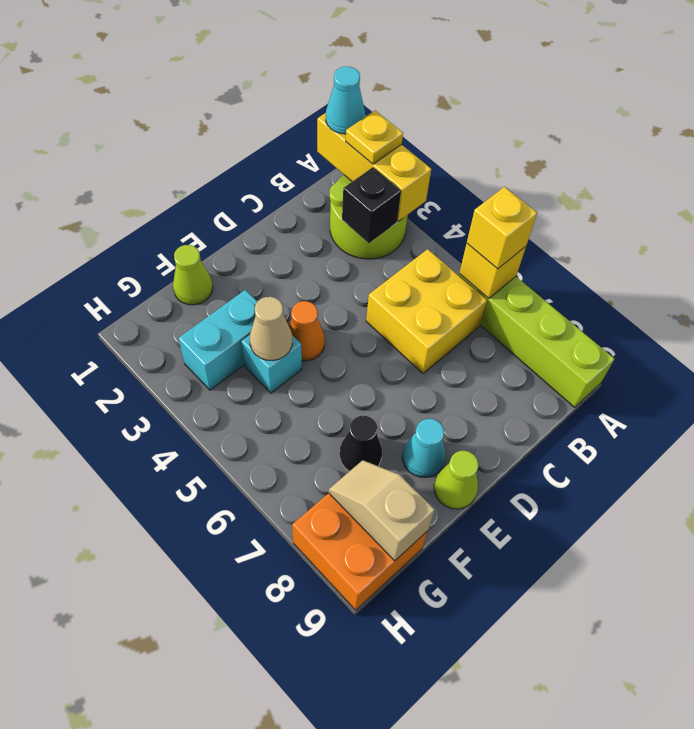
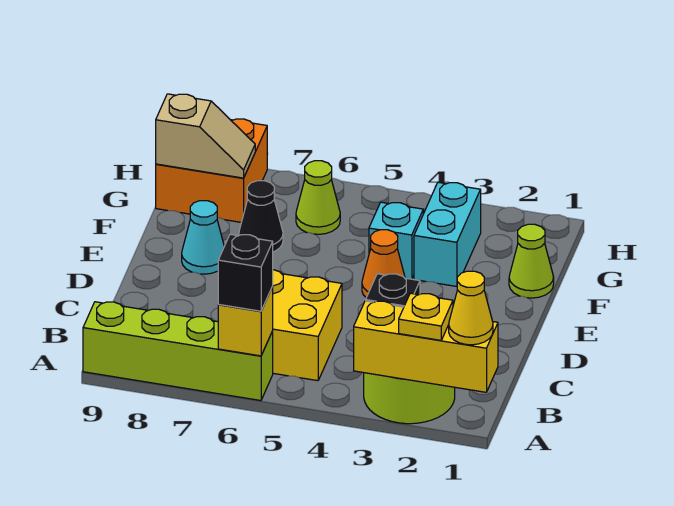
cyan cone A1 level 3 -> yellow cone A1 level 3
yellow brick A6 level 3 -> black brick A6 level 3
lime cone E9 level 1 -> lime cone G6 level 1
tan cone F4 level 2 -> none

